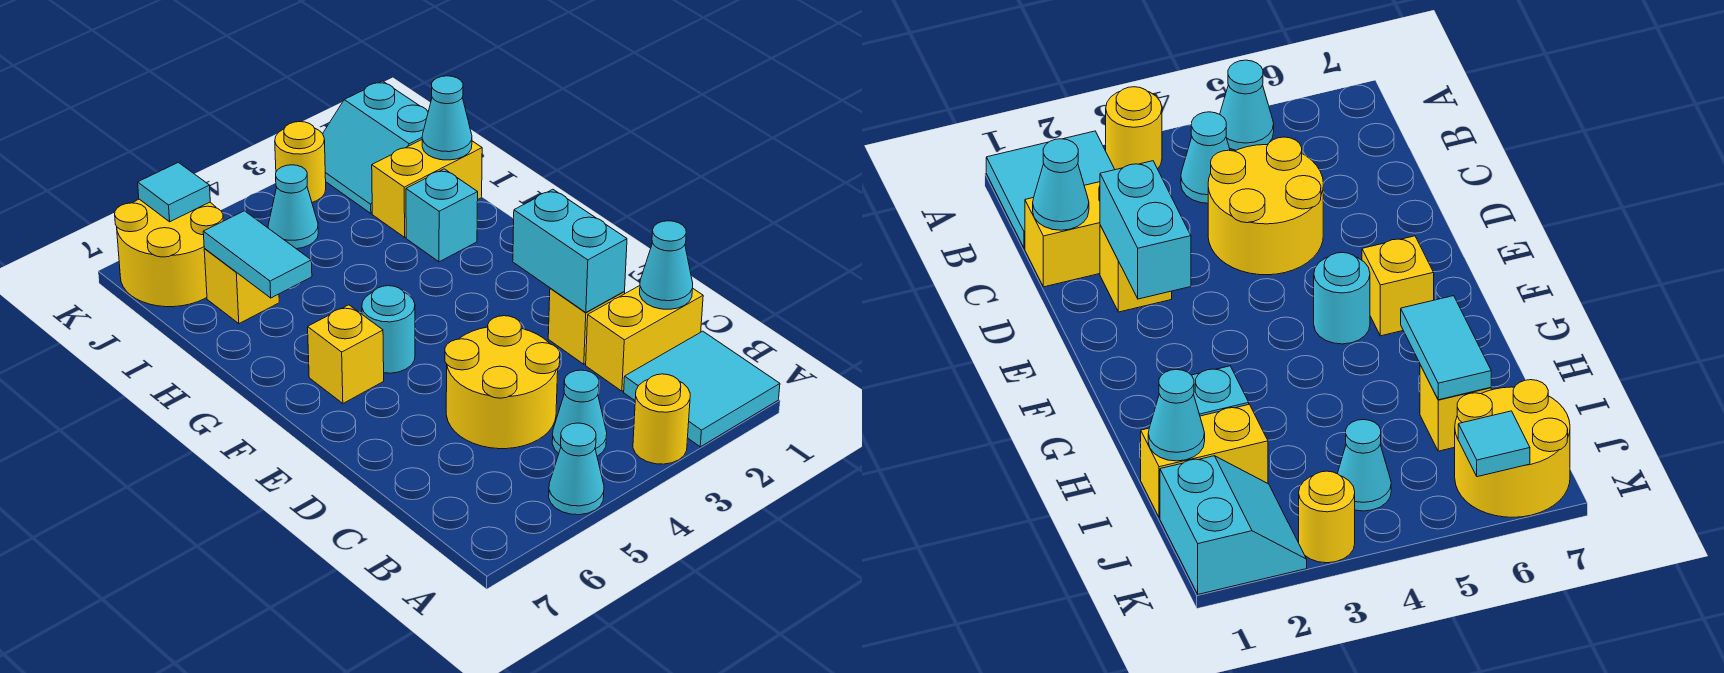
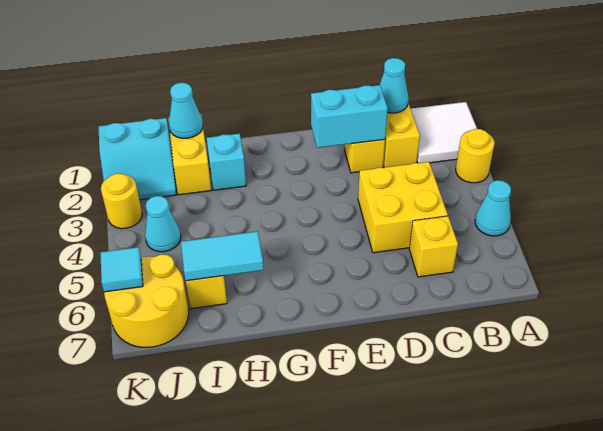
cyan tile A1:B2 level 1 -> white tile A1:B2 level 1
cyan cone B4 level 1 -> none
yellow round brick C4:D5 level 1 -> yellow brick C4:D5 level 1
cyan round brick F5 level 1 -> none
yellow brick F6 level 1 -> yellow brick C6 level 1

